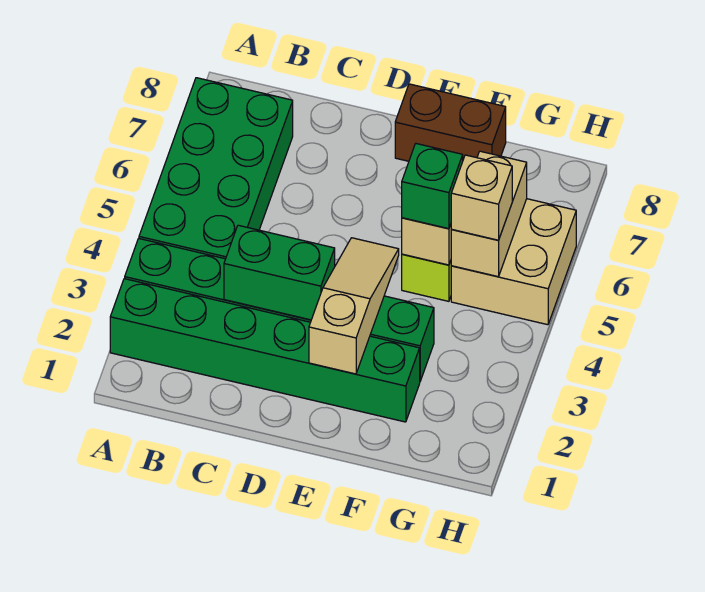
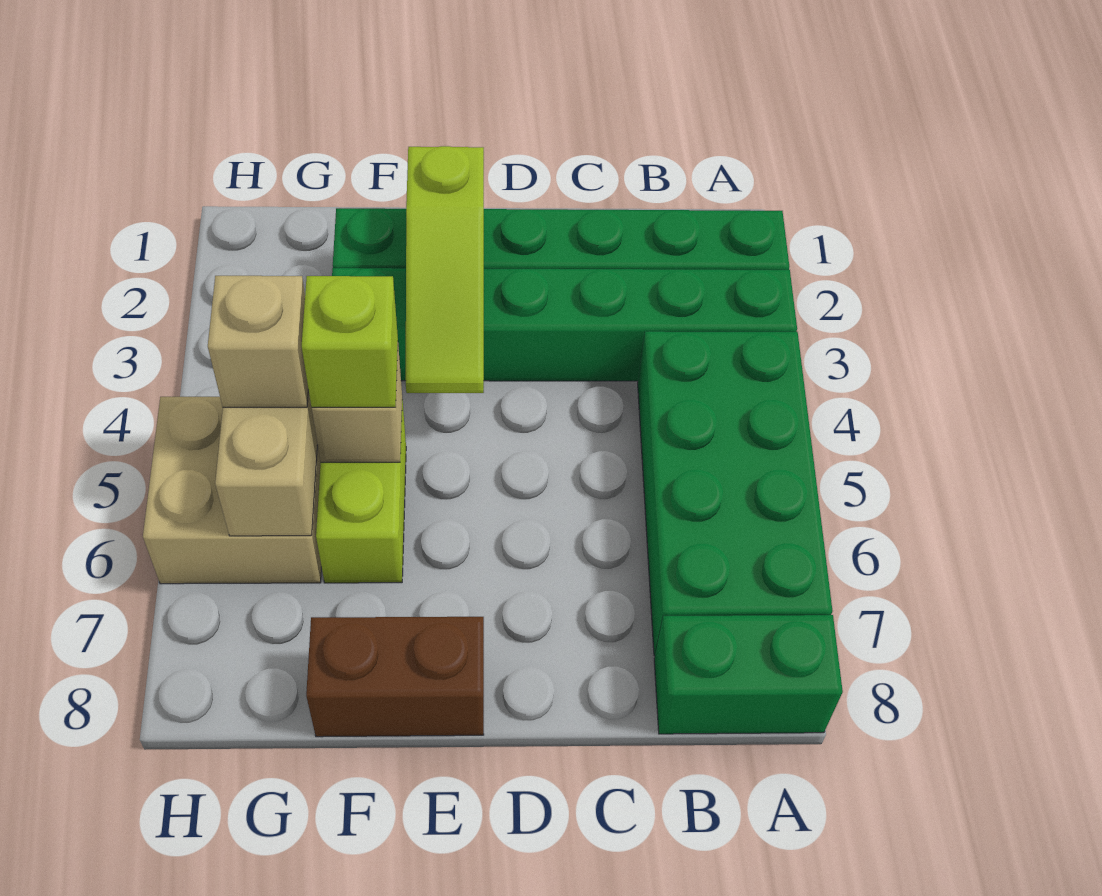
green brick C3:D3 level 2 -> green brick A8:B8 level 1
tan slope E2:E4 level 2 top 2 -> lime slope E2:E4 level 2 top 2
green brick F5 level 3 -> lime brick F5 level 3

